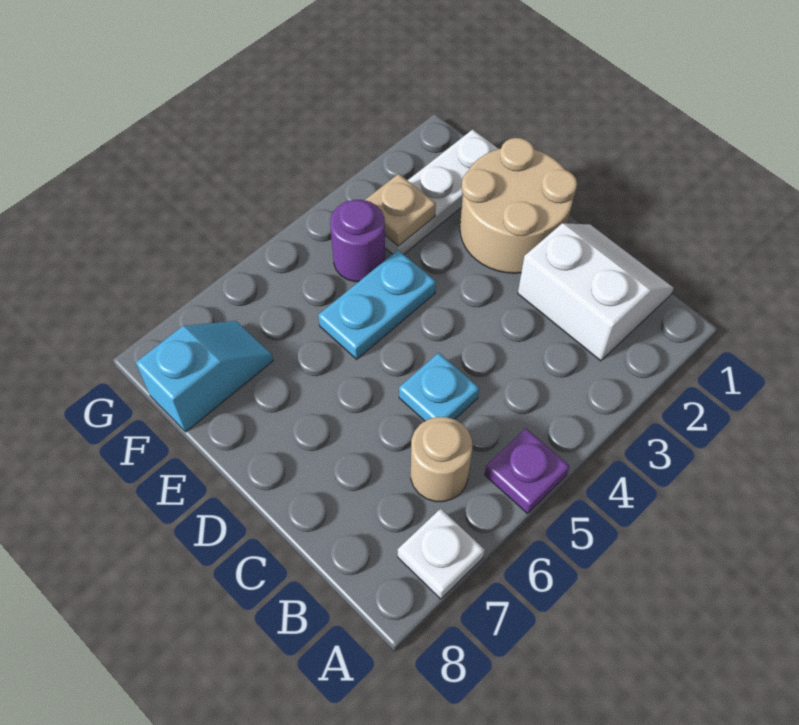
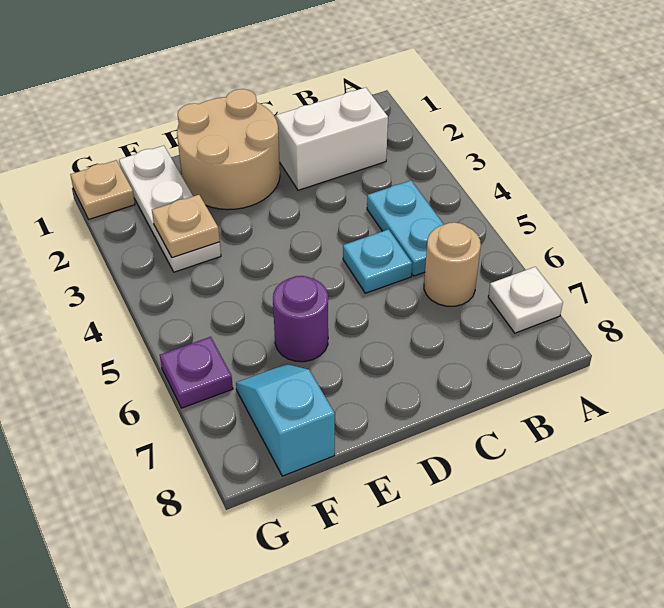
purple plate A5 level 1 -> purple plate G6 level 1
cyan plate E4:E5 level 1 -> cyan plate B4:B5 level 1
purple round brick F4 level 1 -> purple round brick E6 level 1
none -> tan plate G1 level 1

